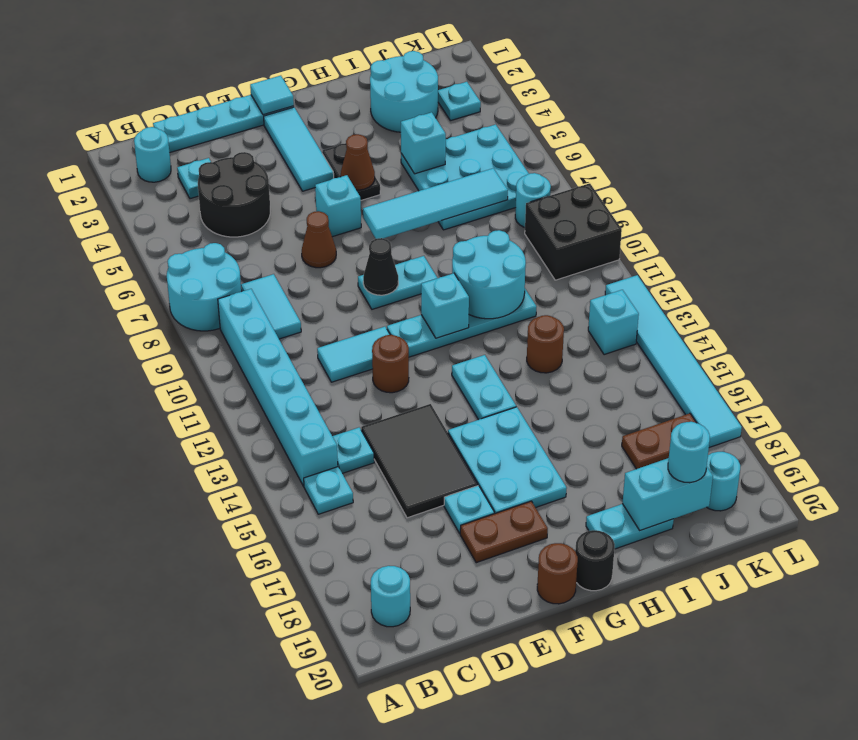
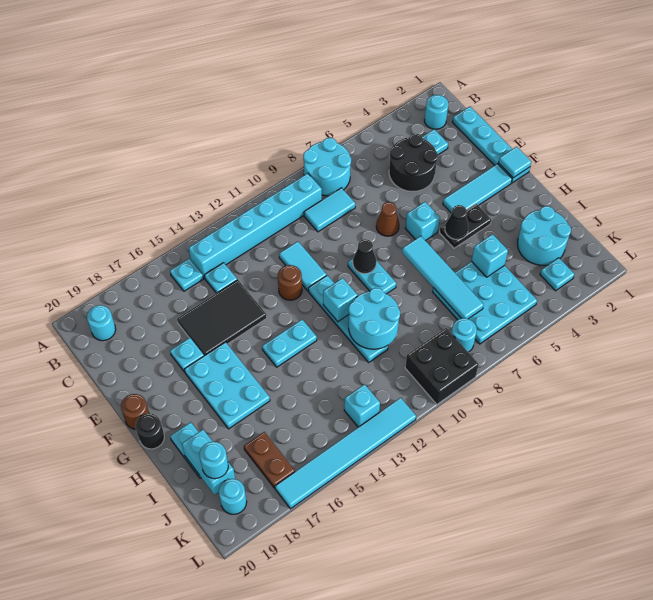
brown plate E18:F18 level 1 -> none
cyan plate F15:G17 level 1 -> cyan plate F16:H17 level 1
brown cone G5 level 2 -> black cone G5 level 2
brown round brick I13 level 1 -> none

